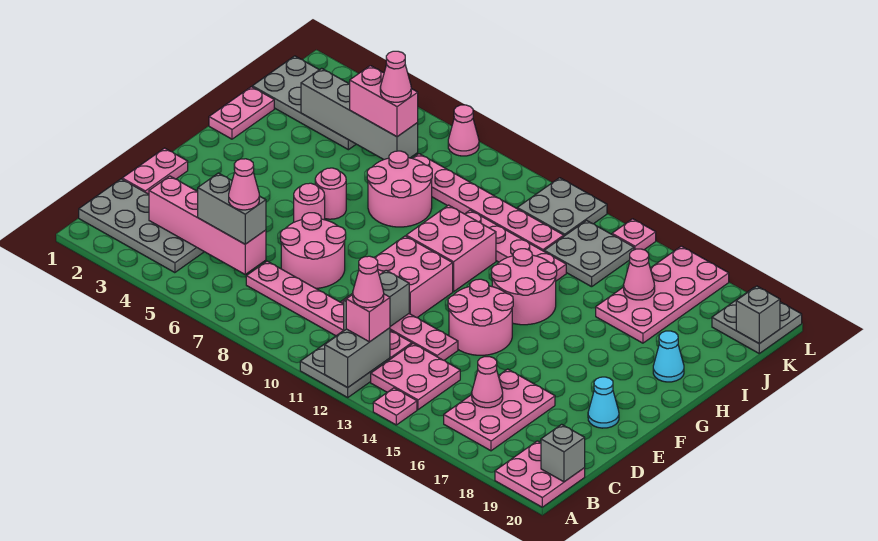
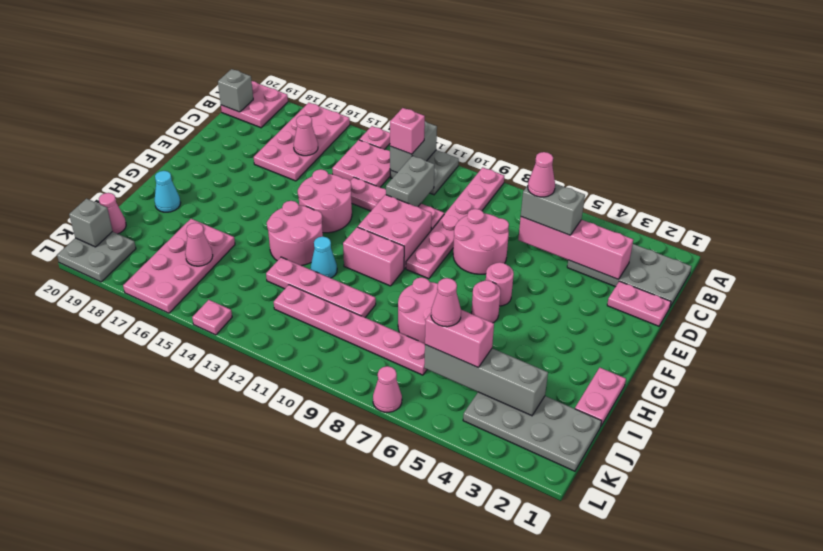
pink cone B12 level 4 -> pink cone J20 level 1
pink plate B16:D17 level 1 -> pink plate A16:D17 level 1
pink plate C7:C12 level 1 -> pink plate A9:F9 level 1
pink plate D1:E1 level 1 -> pink plate D1:D2 level 1
cyan cone E19 level 1 -> cyan cone H12 level 1
pink brick G10:H11 level 1 -> pink brick G10:G11 level 1
grey plate J13:K14 level 1 -> none
grey plate K11:L12 level 1 -> none

